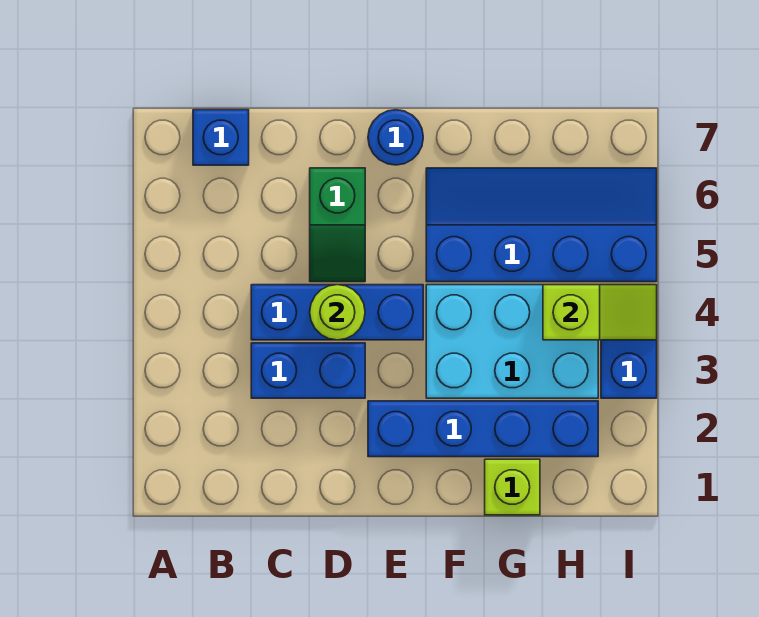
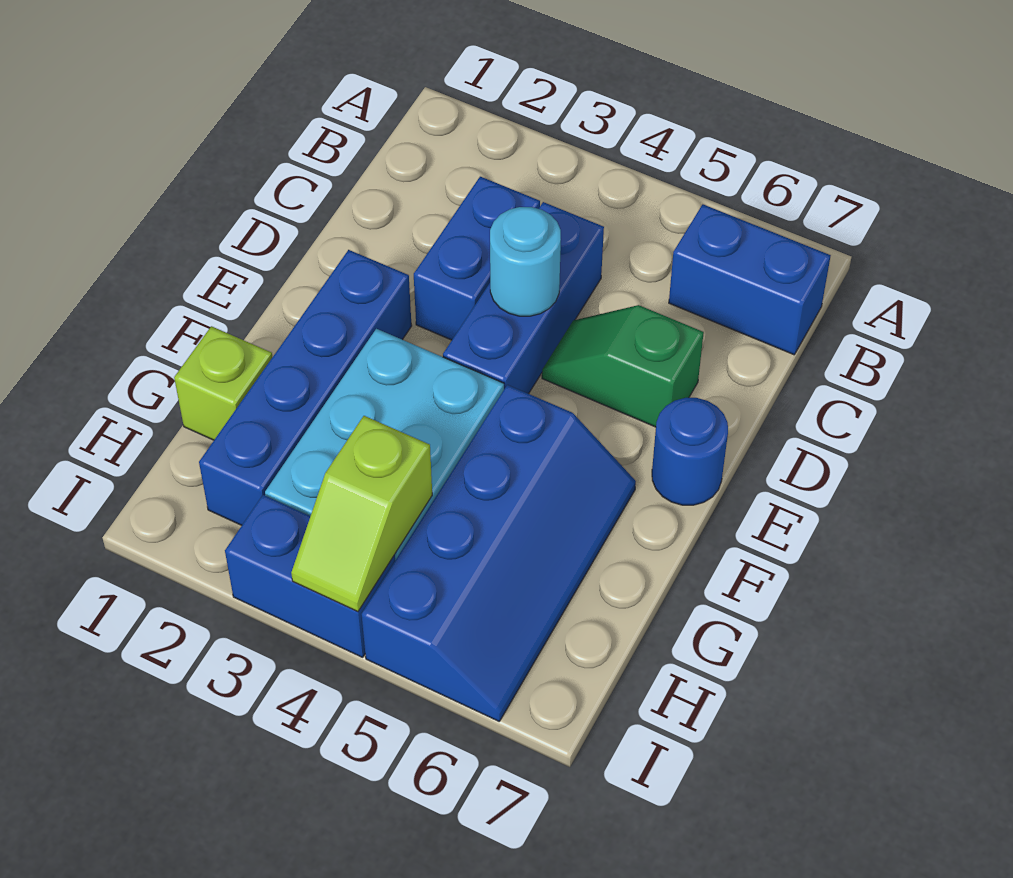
blue brick B7 level 1 -> blue brick B6:B7 level 1
lime round brick D4 level 2 -> cyan round brick D4 level 2

